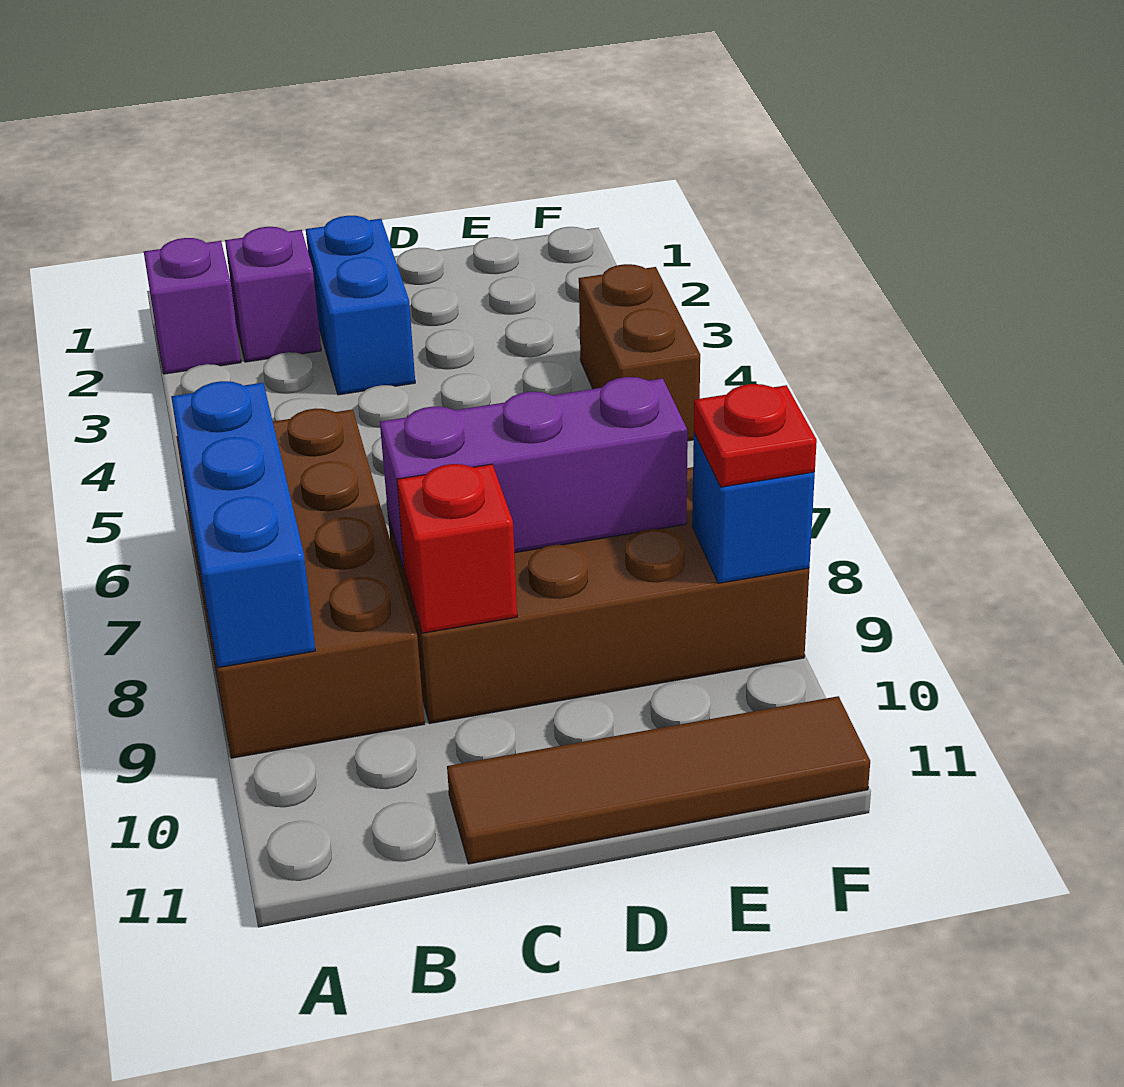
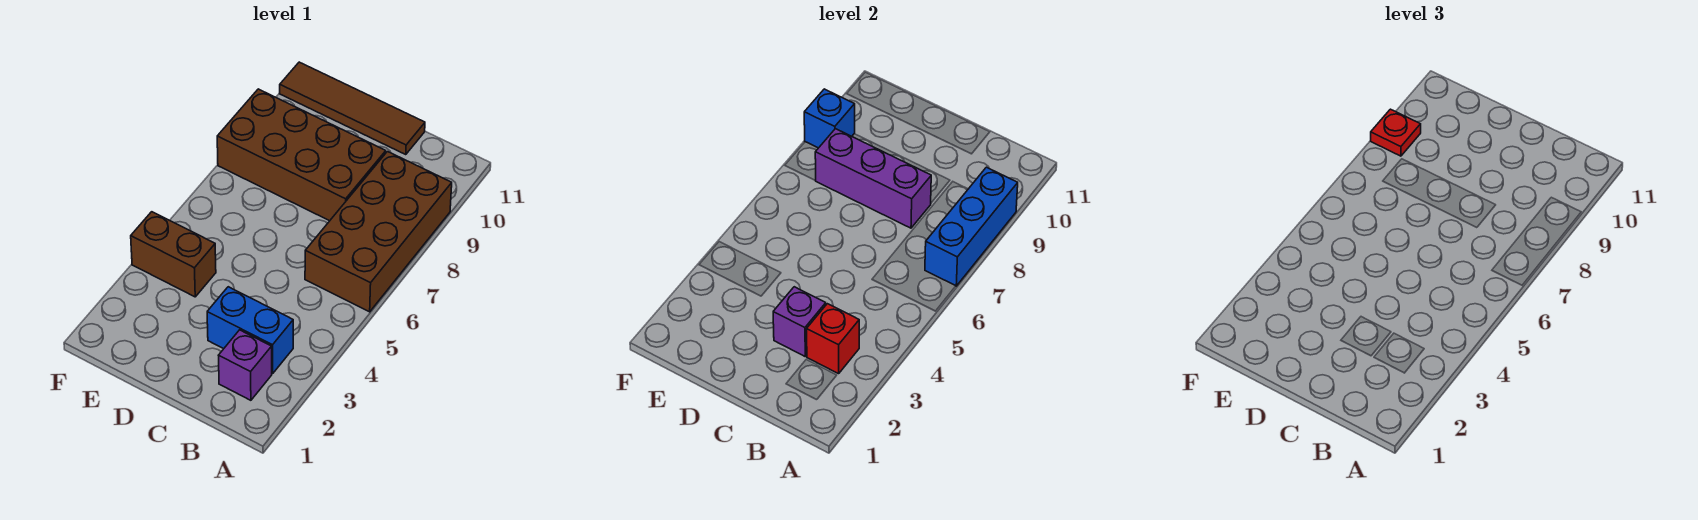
purple brick A2 level 1 -> purple brick C3 level 2
blue brick C2:C3 level 1 -> blue brick B3:C3 level 1
red brick C9 level 2 -> red brick B3 level 2
brown brick F4:F5 level 1 -> brown brick E4:F4 level 1

